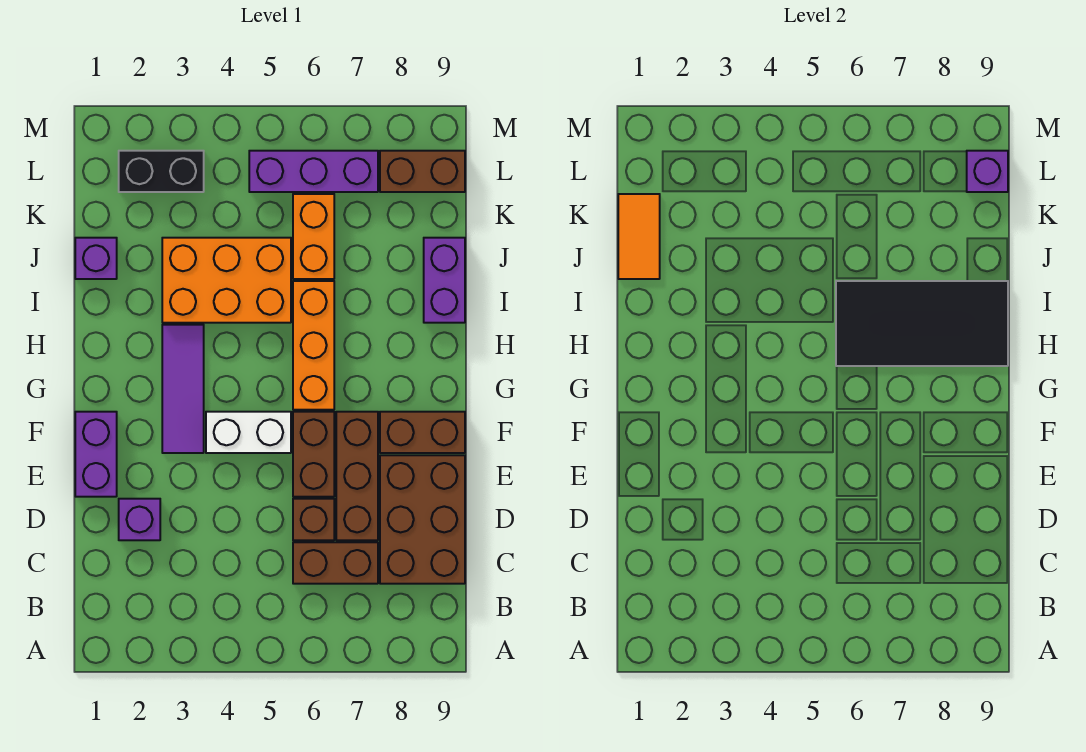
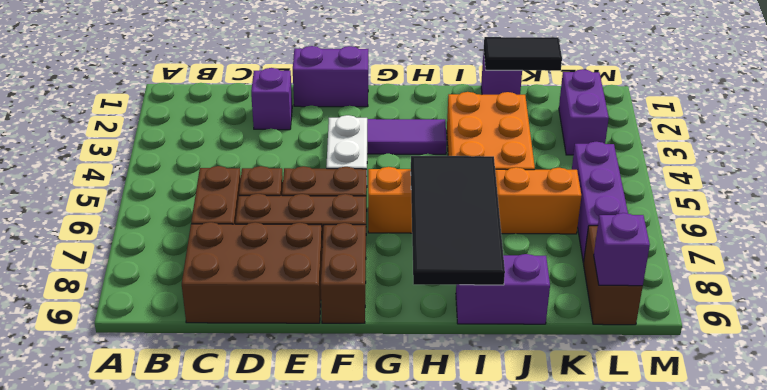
orange tile J1:K1 level 2 -> black tile J1:K1 level 2
black brick L2:L3 level 1 -> purple brick L2:L3 level 1

